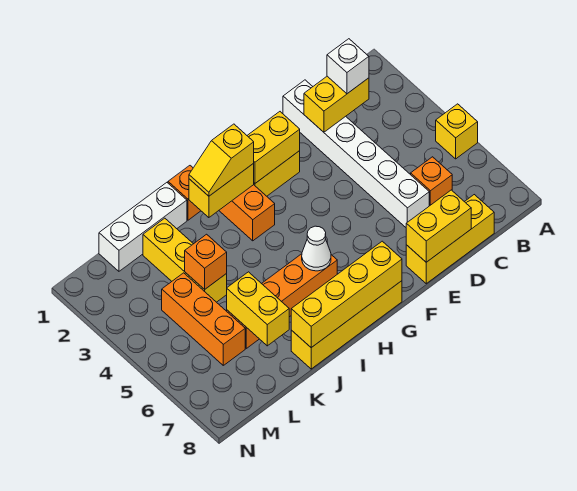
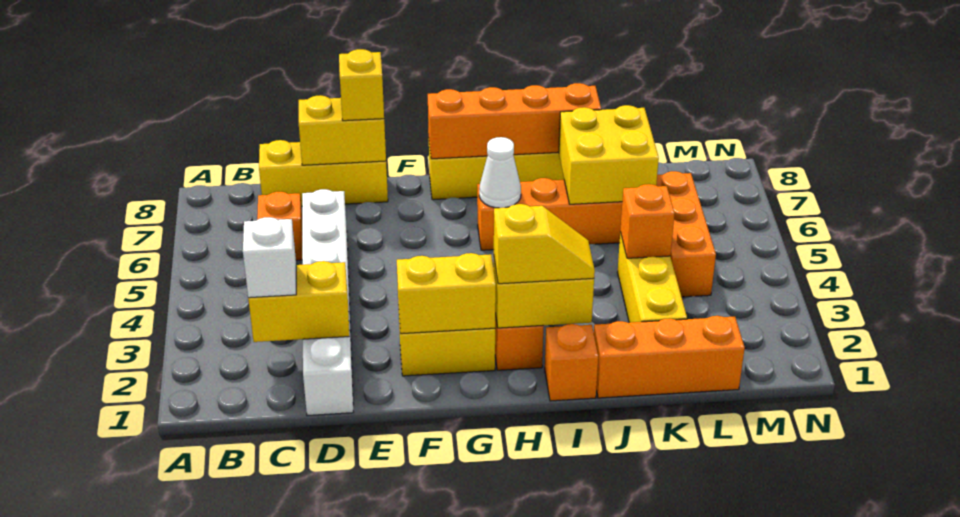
yellow brick A5 level 1 -> yellow brick E8 level 3
yellow brick G8:J8 level 2 -> orange brick G8:J8 level 2
white brick J1:L1 level 1 -> orange brick J1:L1 level 1
yellow brick K6:K7 level 2 -> yellow brick J6:K7 level 2

